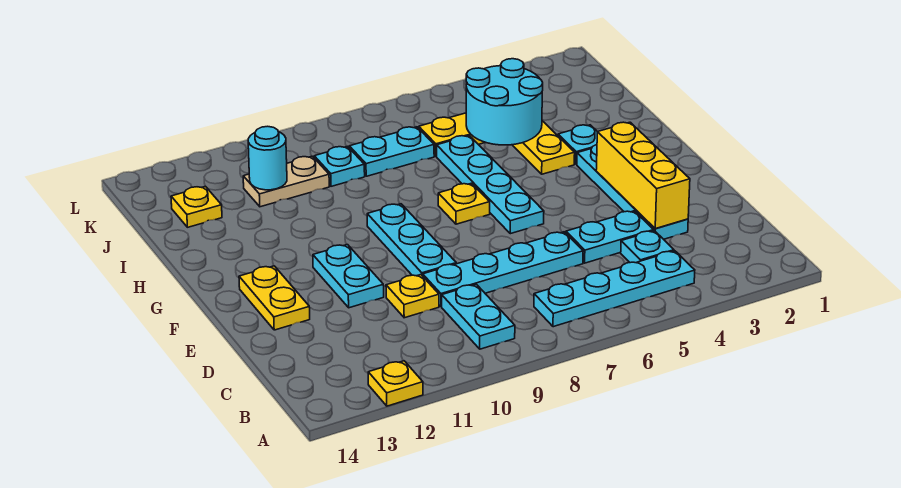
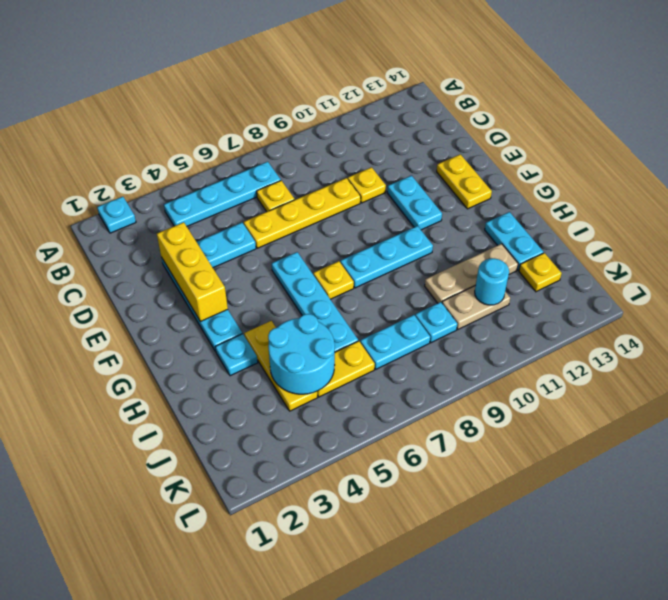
yellow plate A12 level 1 -> yellow plate C7 level 1
cyan plate B9:C9 level 1 -> cyan plate H13:I13 level 1
cyan plate C4 level 1 -> cyan plate A2 level 1
cyan plate D6:D9 level 1 -> yellow plate D6:D9 level 1
cyan plate E9:G9 level 1 -> cyan plate G8:G10 level 1
none -> tan plate I10:I12 level 1

